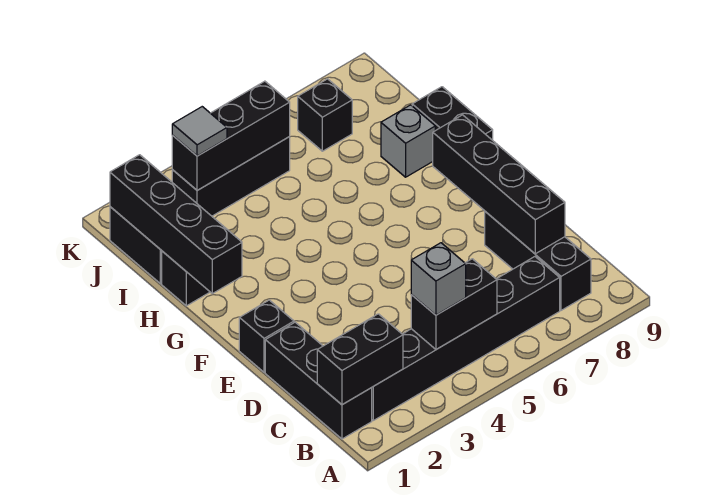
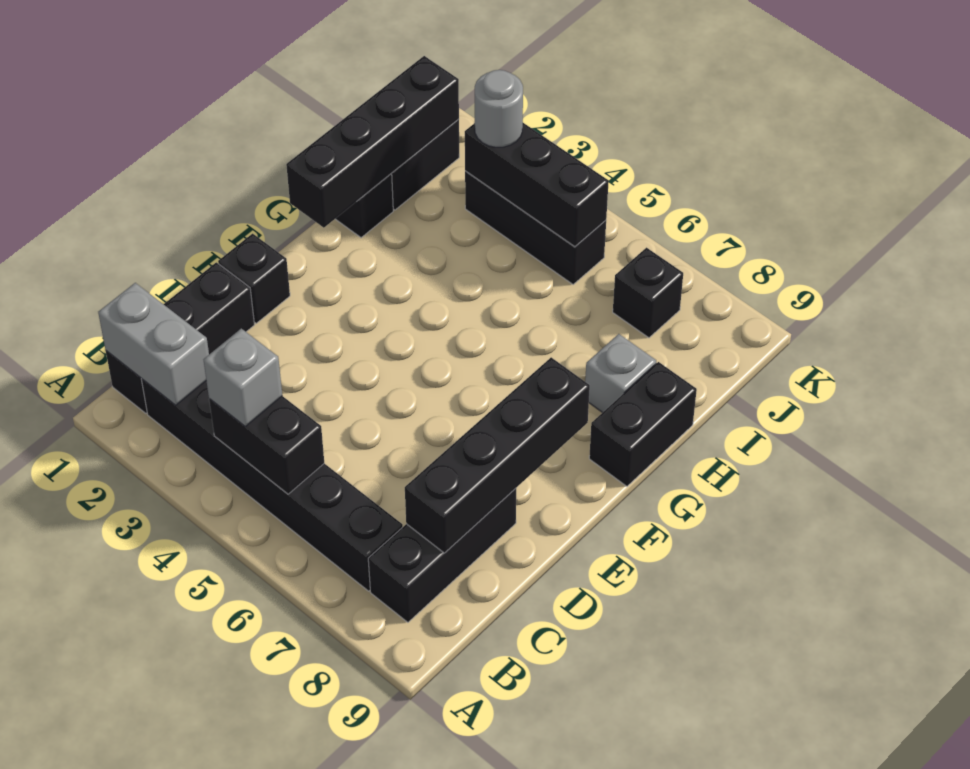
black brick B1:B2 level 2 -> grey brick B1:B2 level 2
grey tile J3 level 3 -> grey round brick J3 level 3

